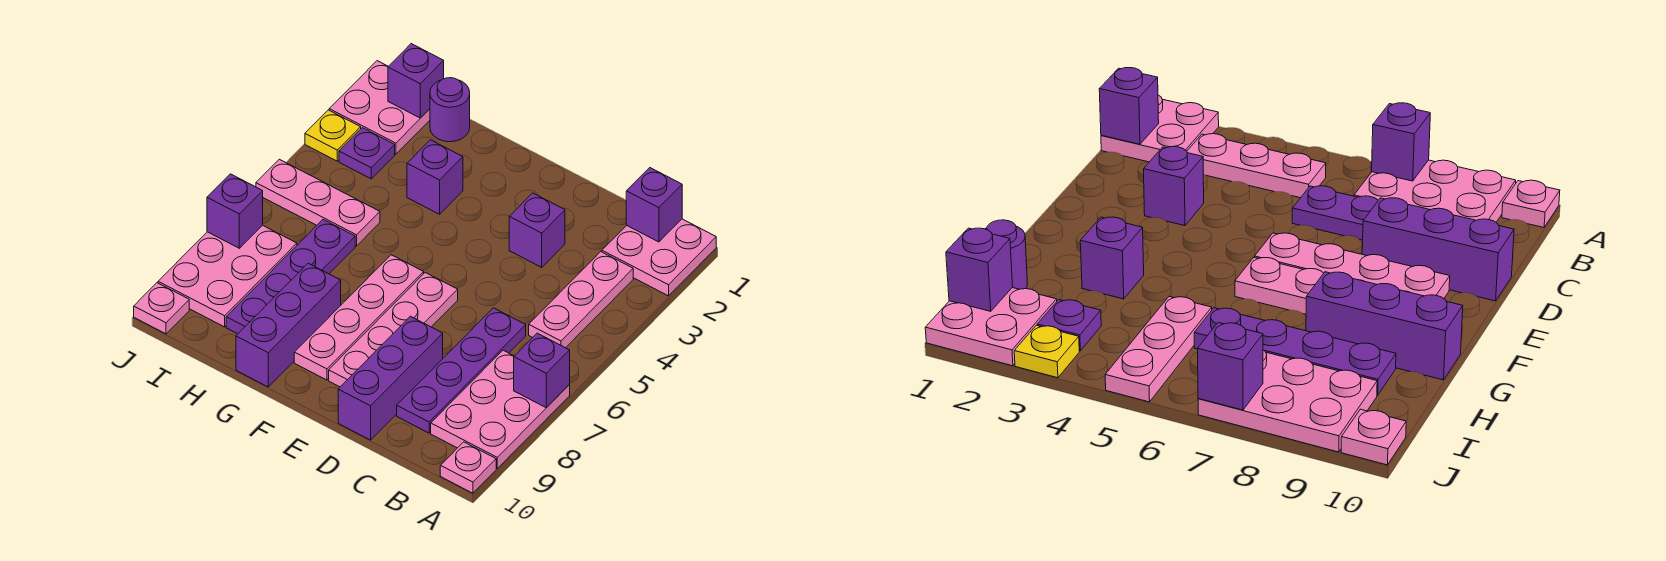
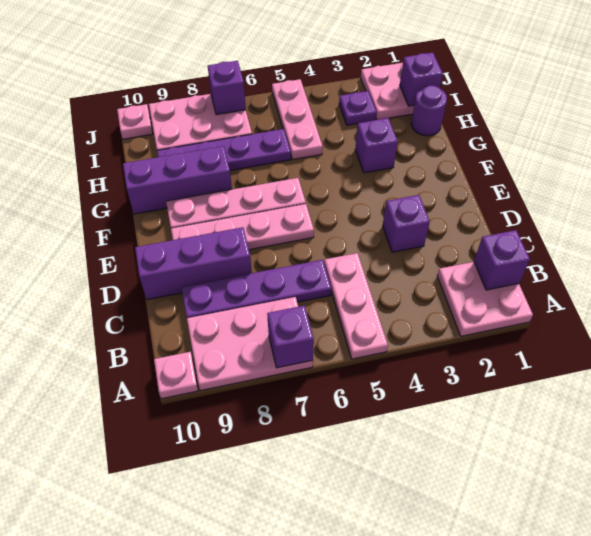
pink plate B3:B5 level 1 -> pink plate A5:C5 level 1
yellow plate J3 level 1 -> none

